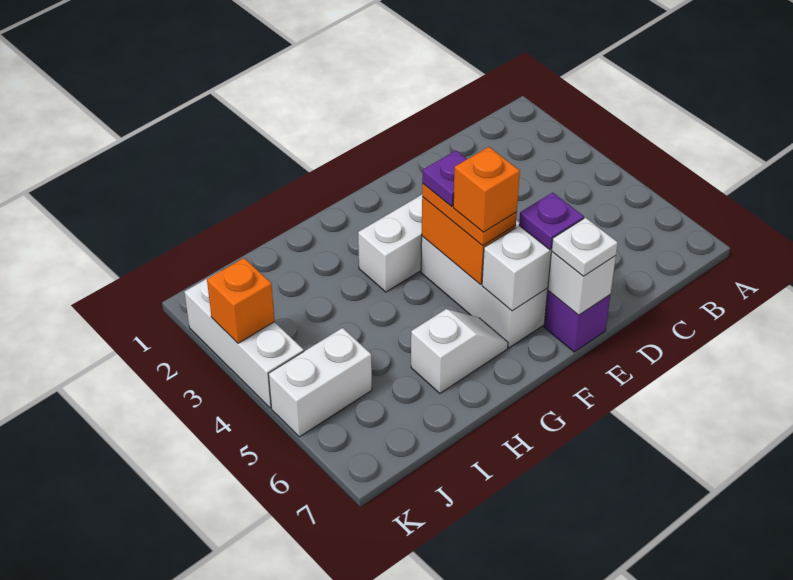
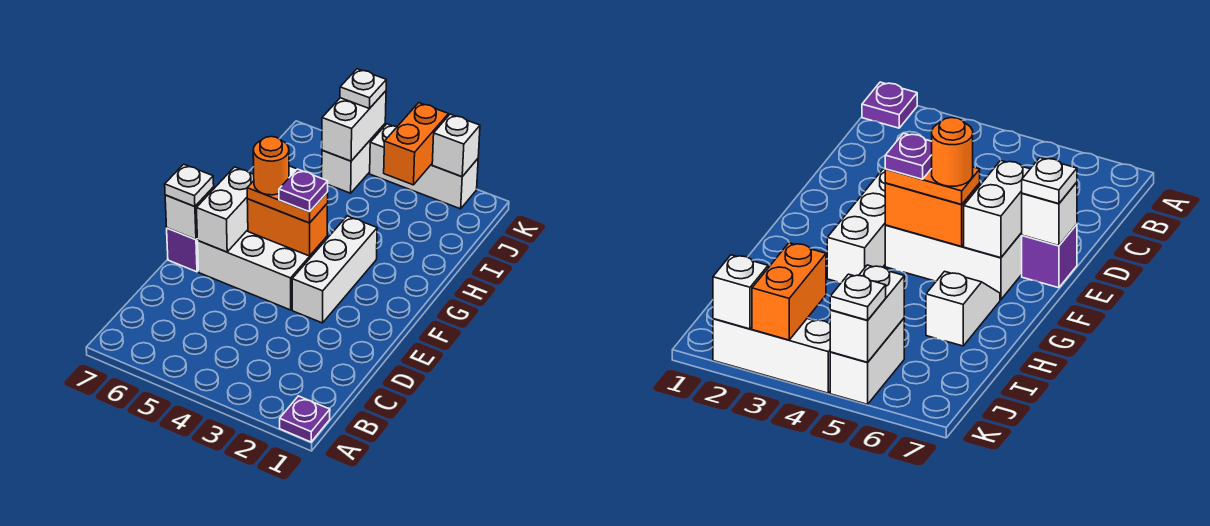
purple plate E6 level 3 -> purple plate A1 level 1
orange brick F5 level 4 -> orange round brick F5 level 4
none -> white brick J5:K5 level 2
none -> white brick K2 level 2
orange brick K3 level 2 -> orange brick J3:K3 level 2
none -> white plate K5 level 3

